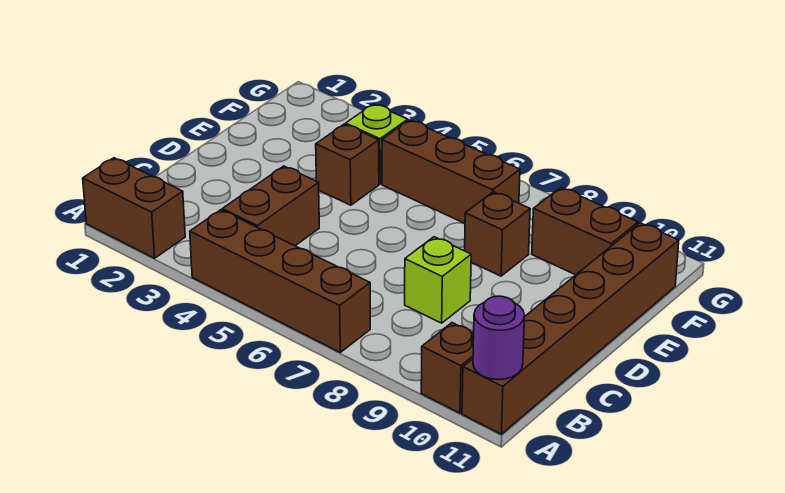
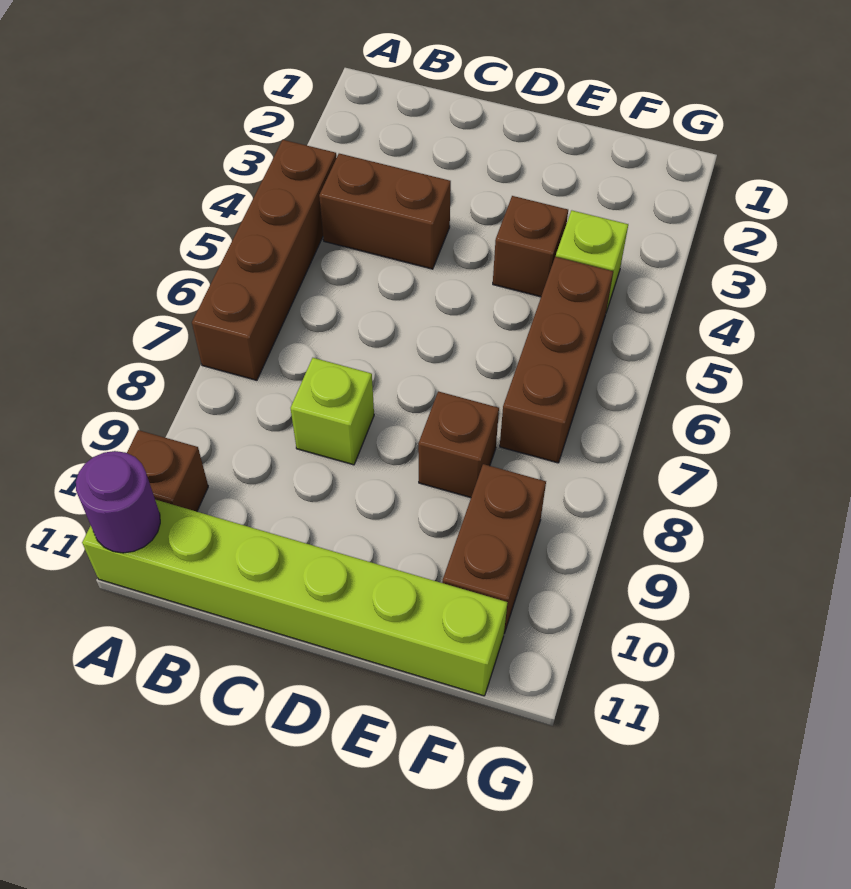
brown brick A1:A2 level 1 -> none
brown brick A11:F11 level 1 -> lime brick A11:F11 level 1

